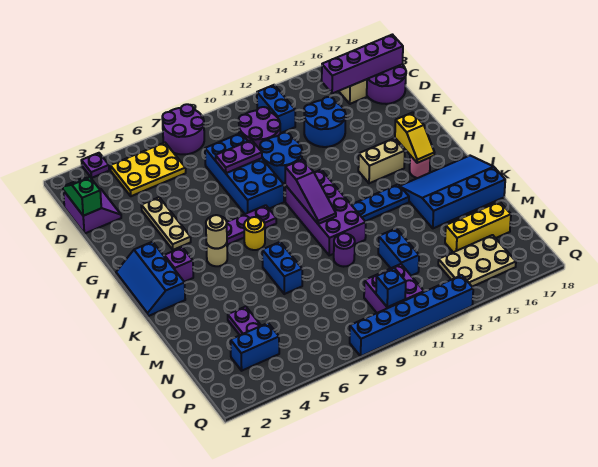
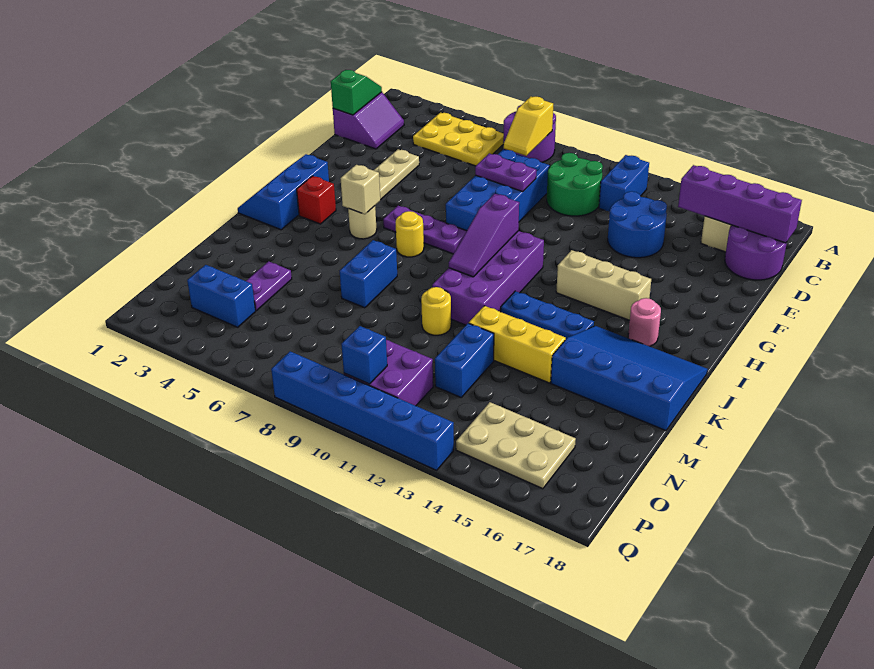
purple plate A3 level 1 -> none
purple round brick C10:D11 level 1 -> green round brick C10:D11 level 1
blue round brick E10:F11 level 1 -> none
tan brick H14:H15 level 1 -> tan brick H13:H15 level 1
yellow slope H16:I16 level 2 top H -> yellow slope B8:C8 level 2 top B
purple brick I3 level 1 -> red brick I3 level 1
tan round brick I5 level 2 -> tan brick I5 level 2
purple round brick L10 level 1 -> yellow round brick L10 level 1
yellow brick N15:N17 level 1 -> yellow brick L12:L14 level 1

